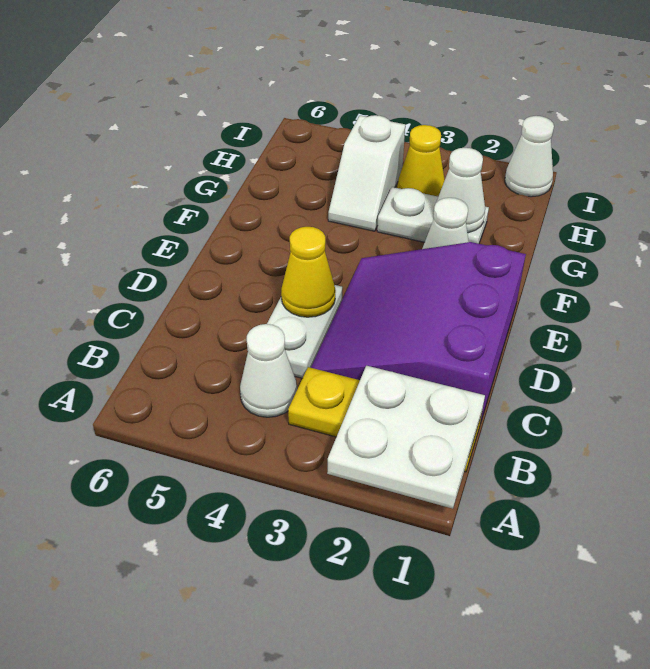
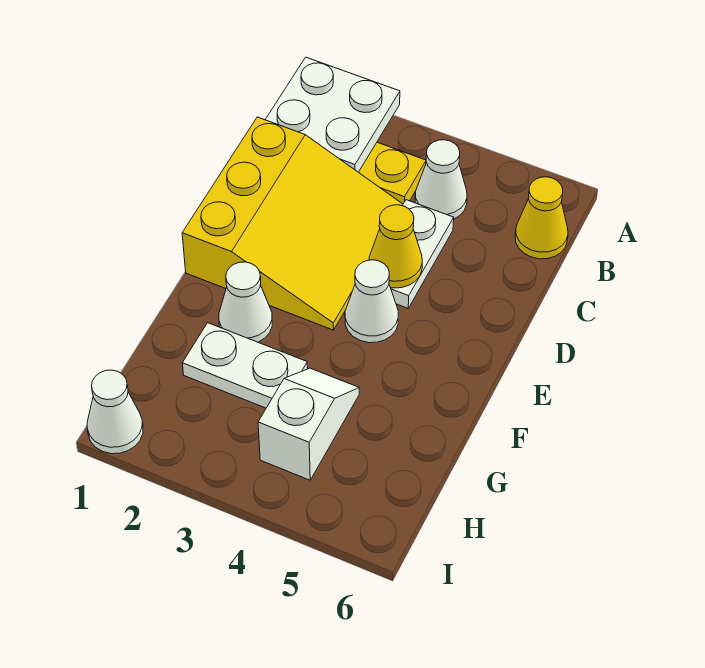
purple slope C1:E3 level 1 top 1 -> yellow slope C1:E3 level 1 top 1
white cone G2 level 2 -> white cone E4 level 1
yellow cone H3 level 1 -> yellow cone B6 level 1

